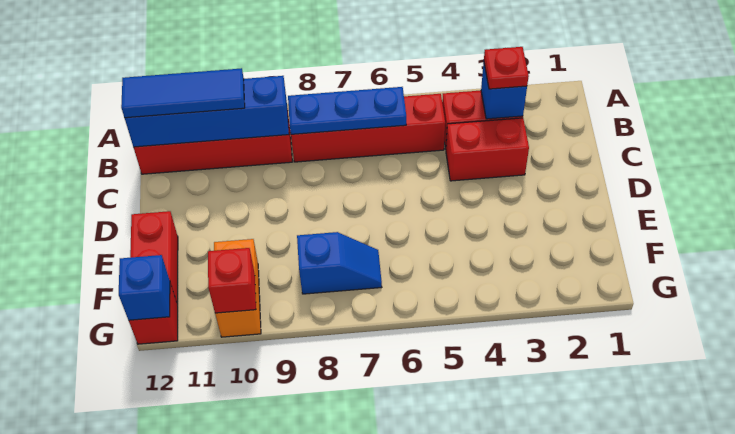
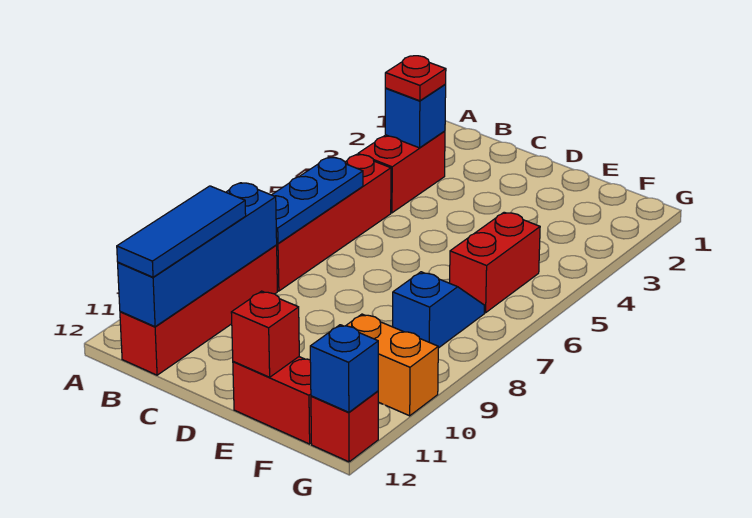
red brick C3:C4 level 1 -> red brick F5:F6 level 1
red brick G10 level 2 -> red brick E12 level 2

